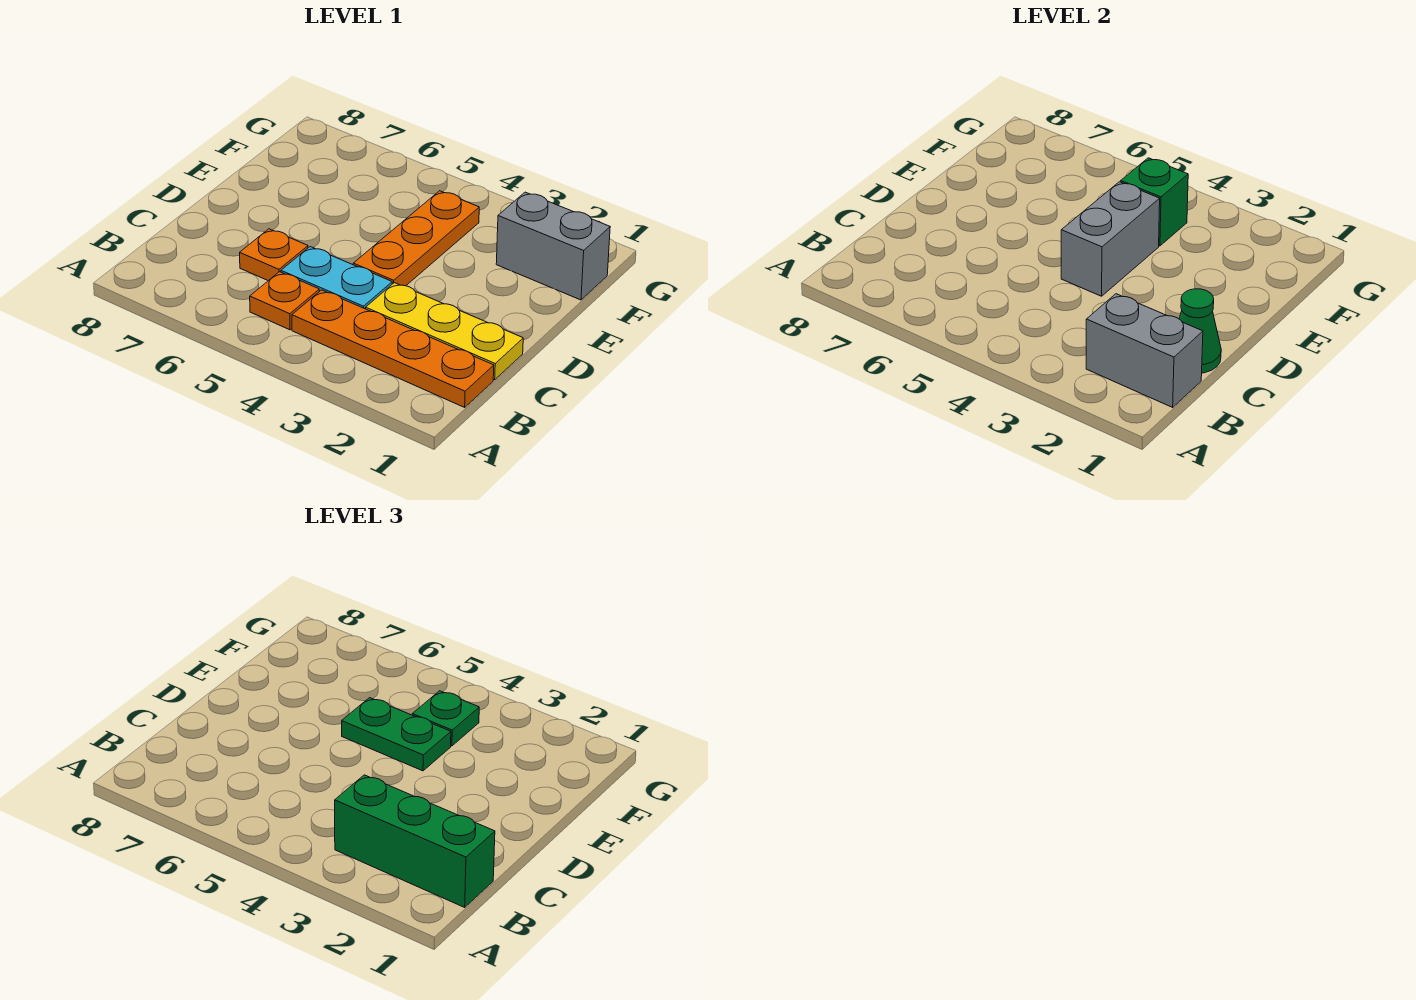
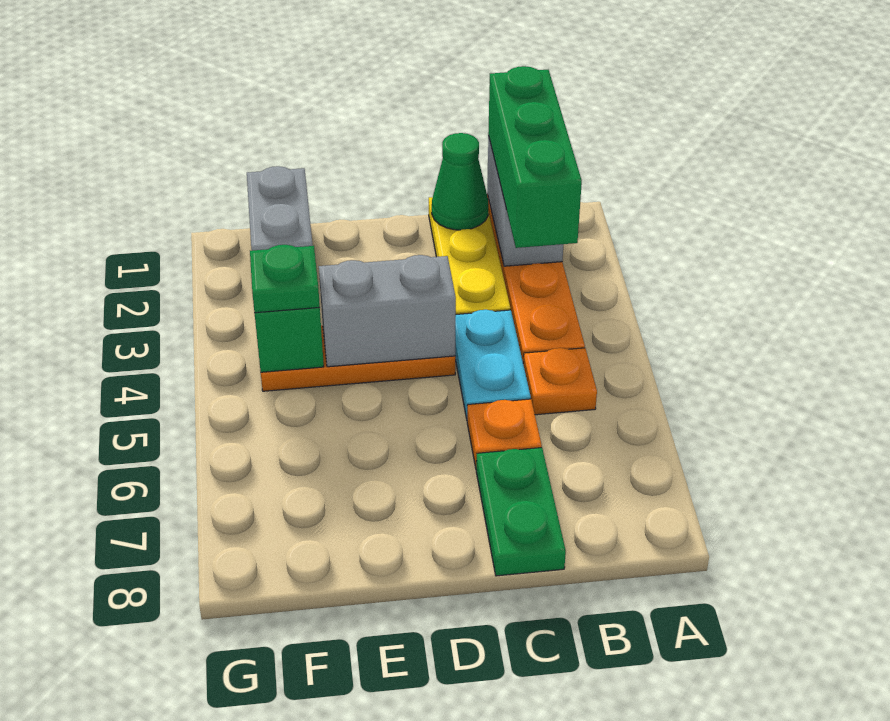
green plate E4:E5 level 3 -> green plate C7:C8 level 1

